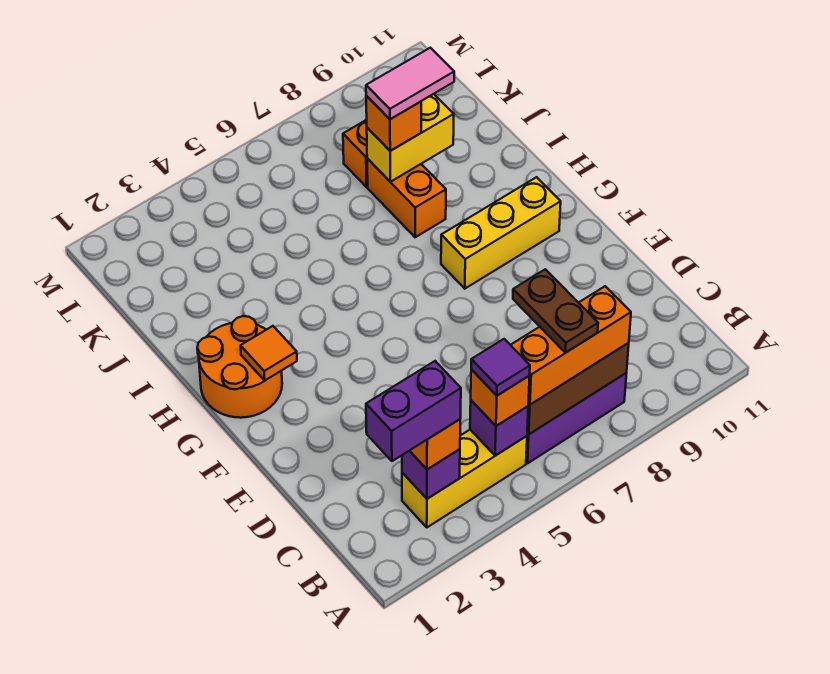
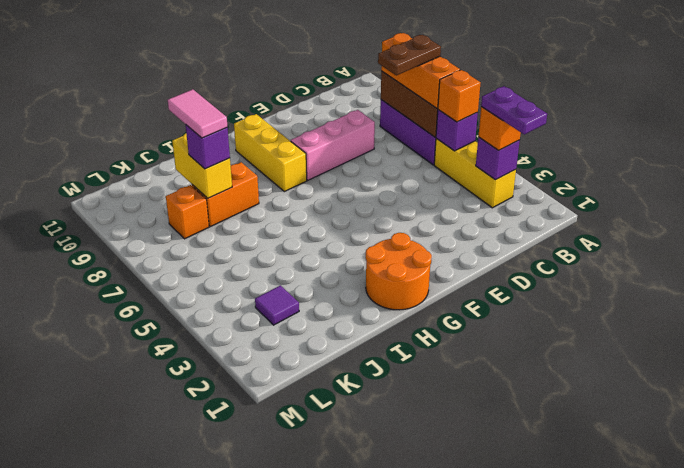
purple brick B2:B3 level 4 -> purple plate B2:B3 level 4
purple tile B5 level 4 -> purple tile K3 level 1
none -> pink brick D8:F8 level 1
orange tile G2 level 2 -> none
orange brick J8 level 3 -> purple brick J8 level 3

